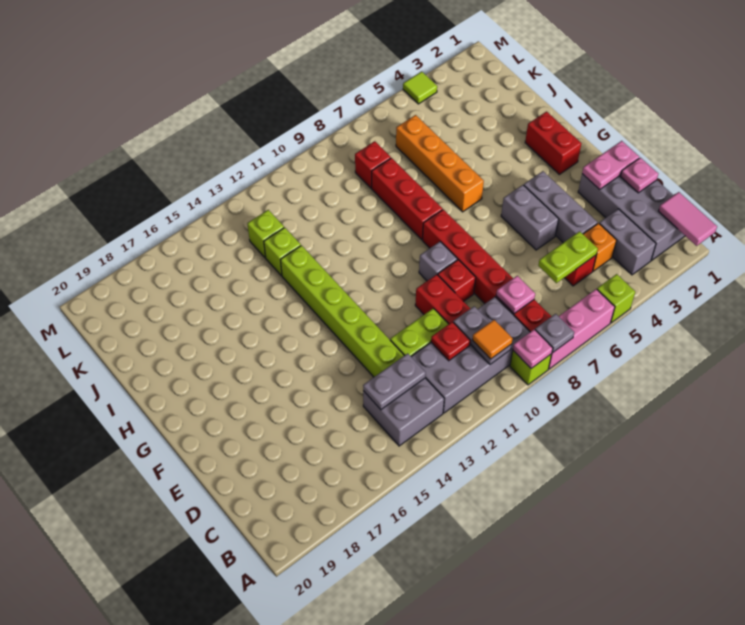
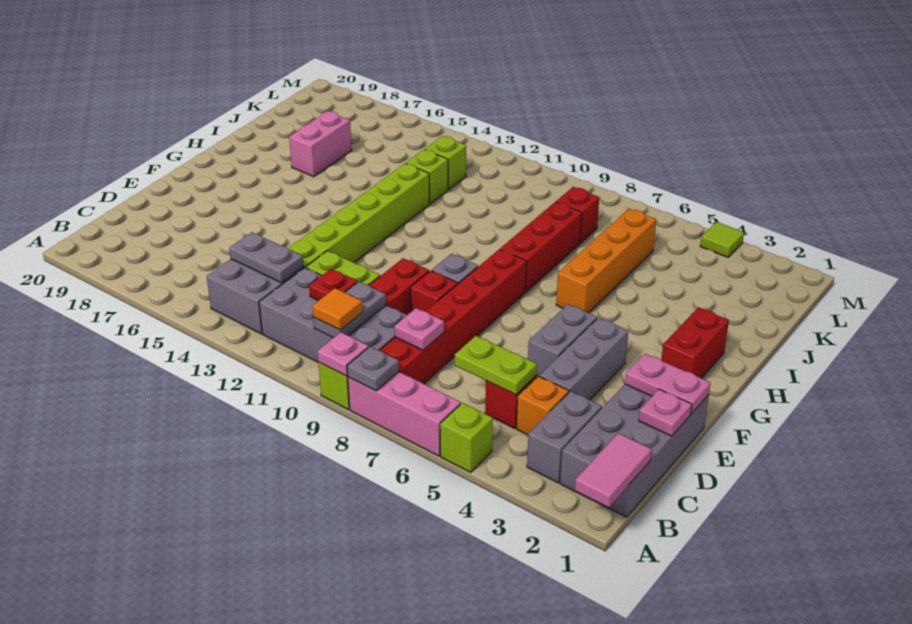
none -> pink brick I17:J17 level 1

